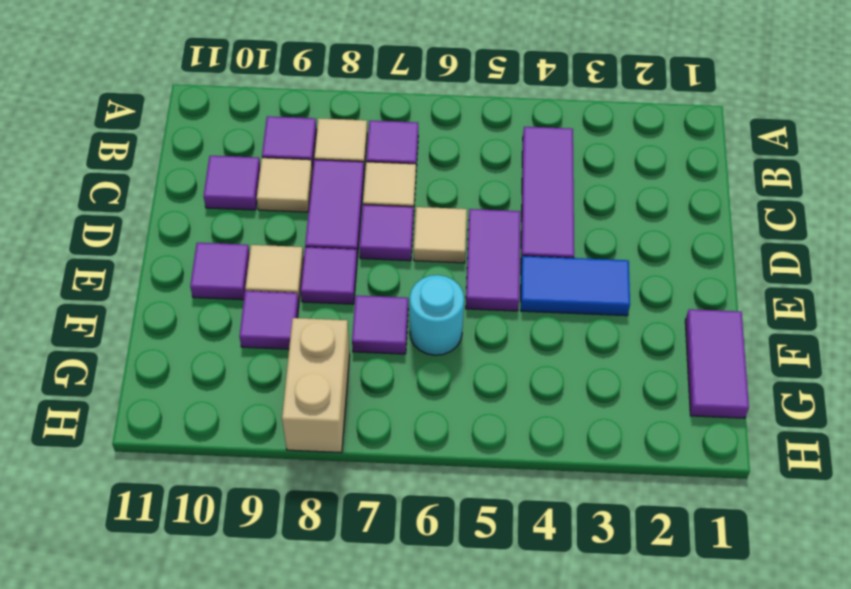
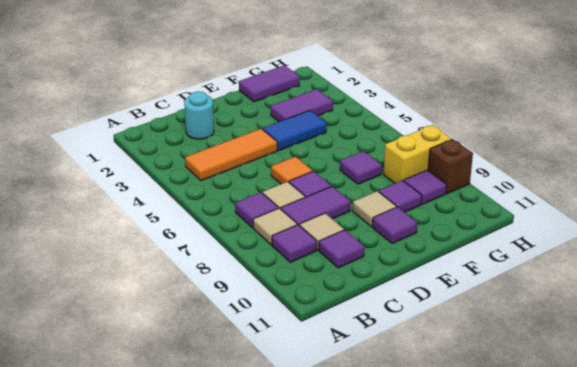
purple tile B4:D4 level 1 -> orange tile B4:D4 level 1
purple tile D5:E5 level 1 -> purple tile F3:G3 level 1
tan tile D6 level 1 -> orange tile D6 level 1
blue tile E3:E4 level 1 -> blue tile E4:F4 level 1
purple tile E8 level 1 -> purple tile G9 level 1
cyan round brick F6 level 1 -> cyan round brick C2 level 1
tan brick G8:H8 level 1 -> yellow brick G8:H8 level 1
none -> brown brick H9 level 1

